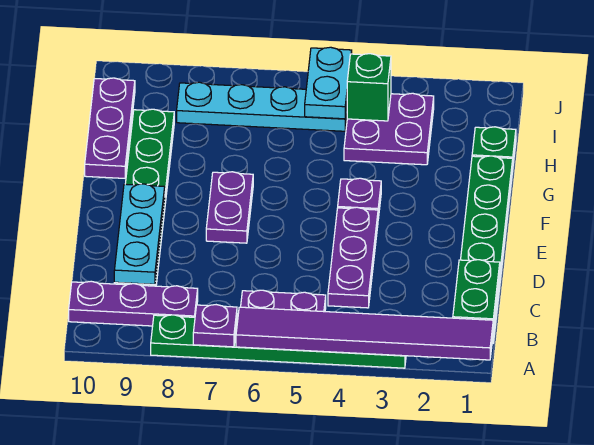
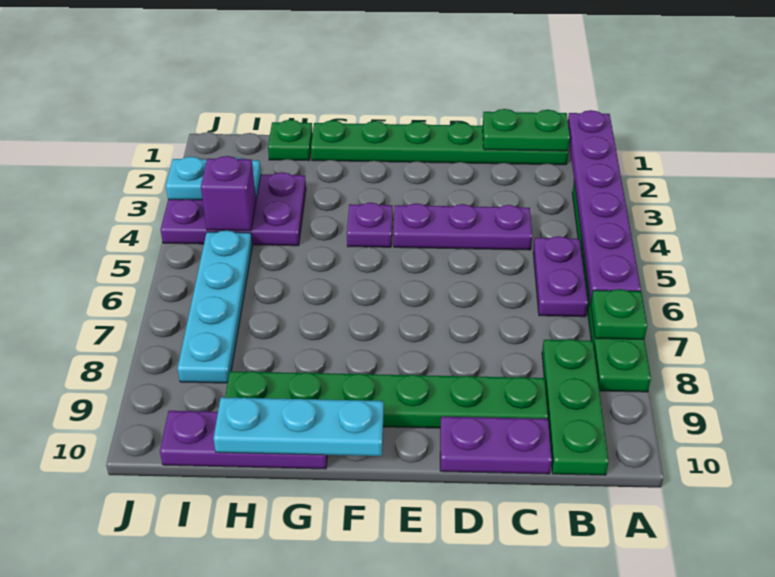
purple tile A1:A6 level 2 -> purple plate A1:A6 level 2
purple plate A7 level 2 -> green plate A7 level 2
purple plate B8:B10 level 1 -> green plate B8:B10 level 1
cyan plate C9:E9 level 2 -> cyan plate F10:H10 level 2
purple plate E7:F7 level 1 -> purple plate C10:D10 level 1
purple plate H3:I4 level 1 -> purple plate H3:J4 level 1
green brick I4 level 2 -> purple brick I4 level 2
cyan plate I5:J5 level 2 -> cyan plate I3:J3 level 2

